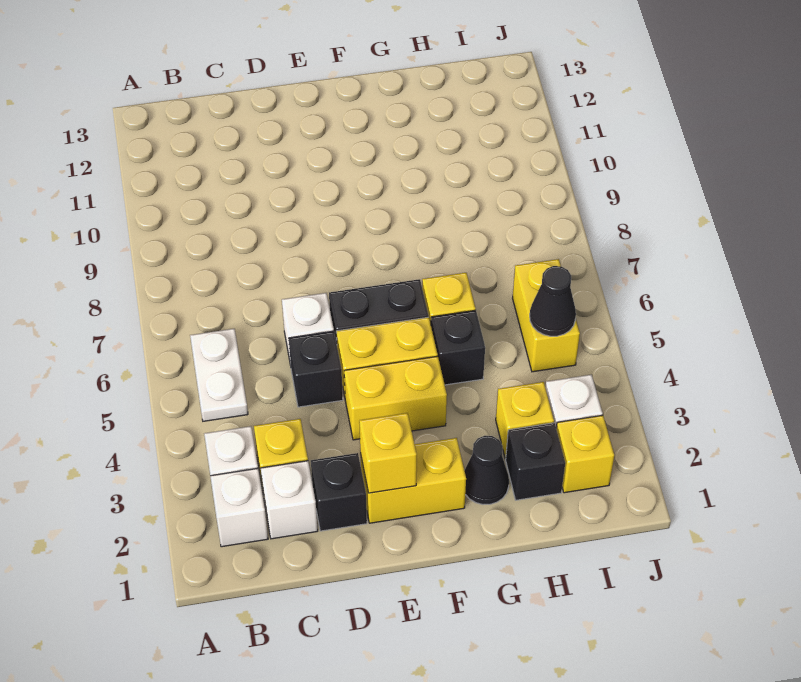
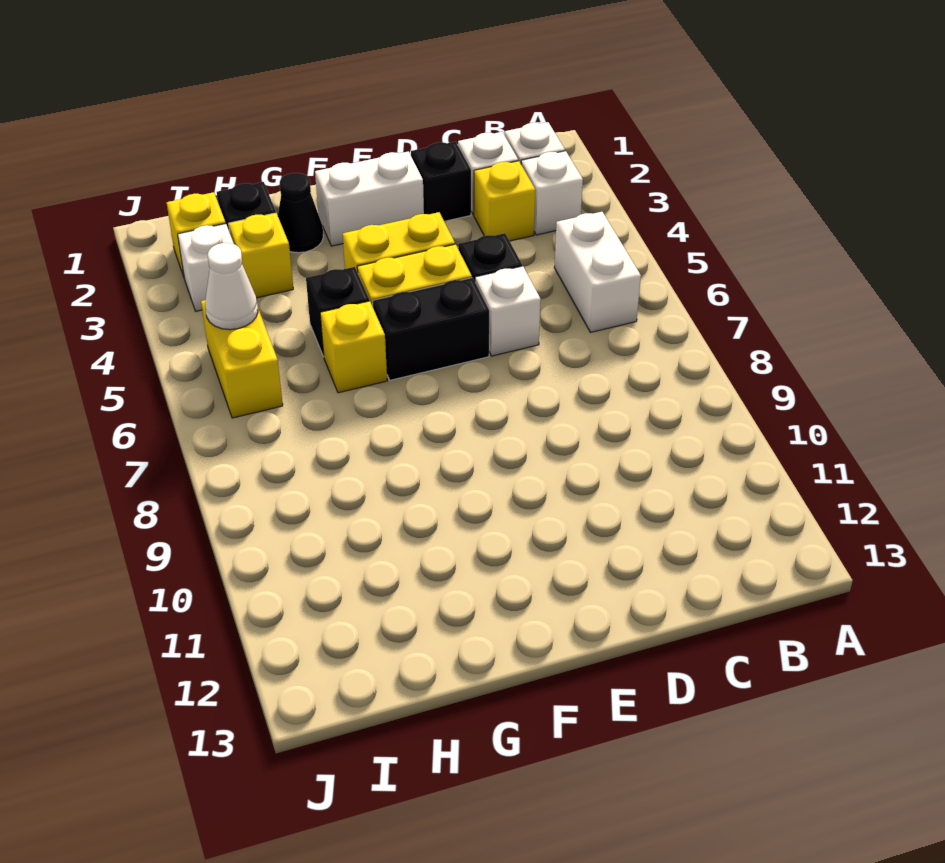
white plate B5:B6 level 1 -> white brick B5:B6 level 1
yellow brick E2:F2 level 1 -> white brick E2:F2 level 1
yellow brick E2 level 2 -> none
black cone I5 level 2 -> white cone I5 level 2

